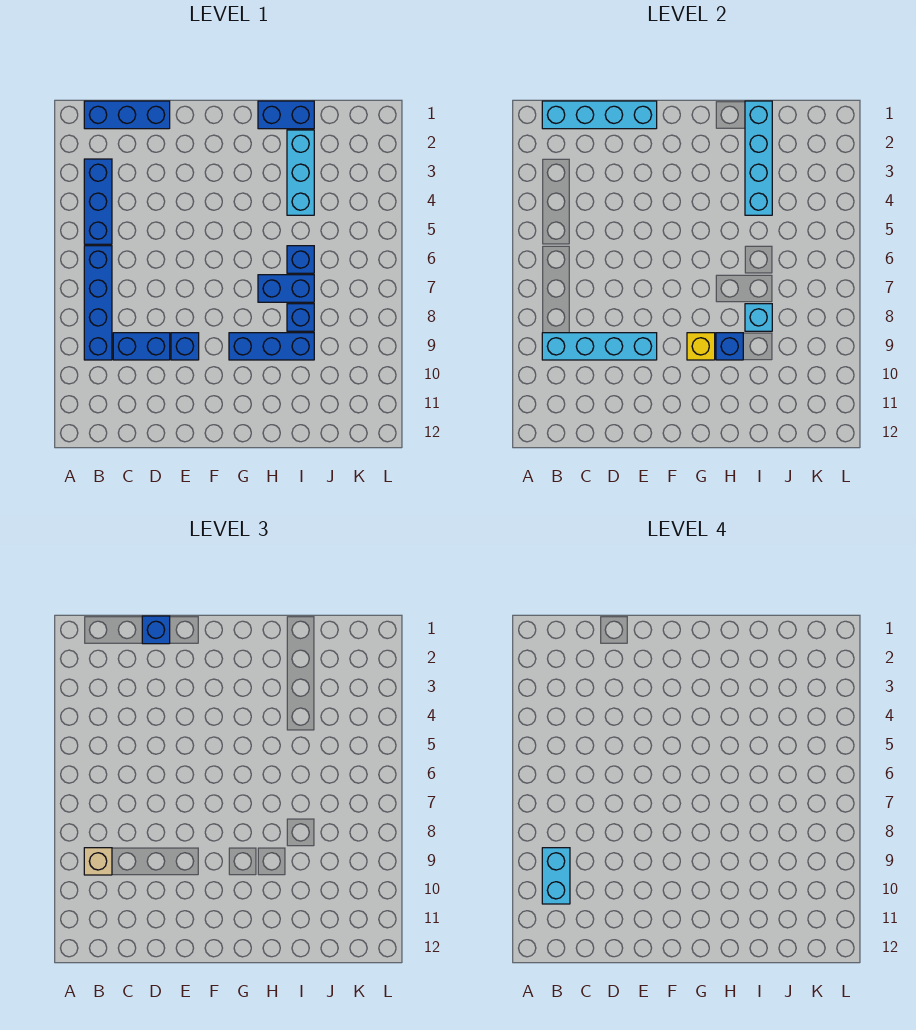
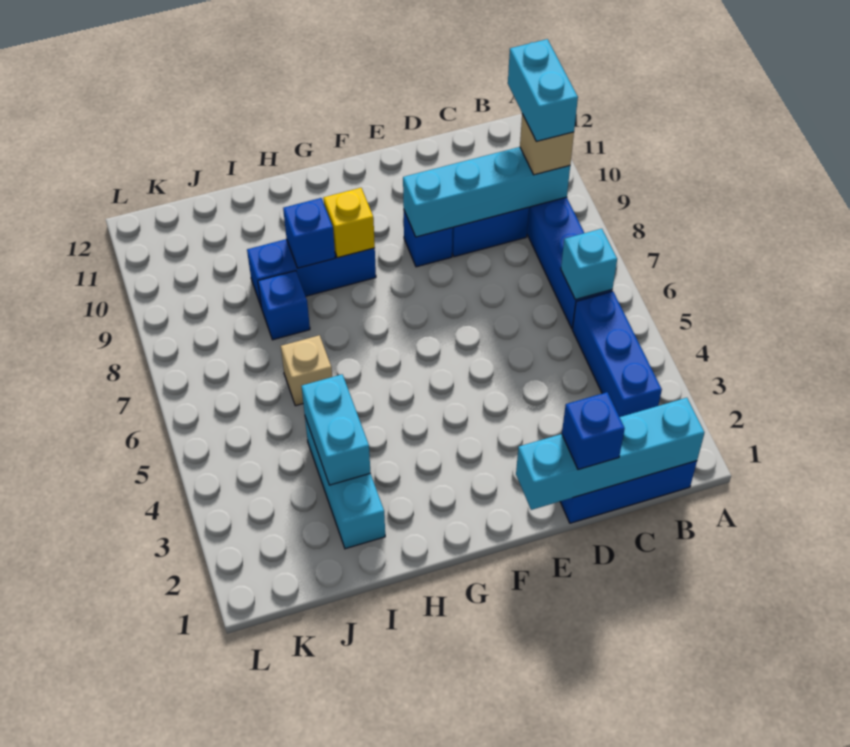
blue brick H1:I1 level 1 -> none
blue brick H7:I7 level 1 -> none
cyan brick I1:I4 level 2 -> cyan brick I3:I4 level 2
blue brick I6 level 1 -> tan brick I6 level 1
cyan brick I8 level 2 -> cyan brick B6 level 2

